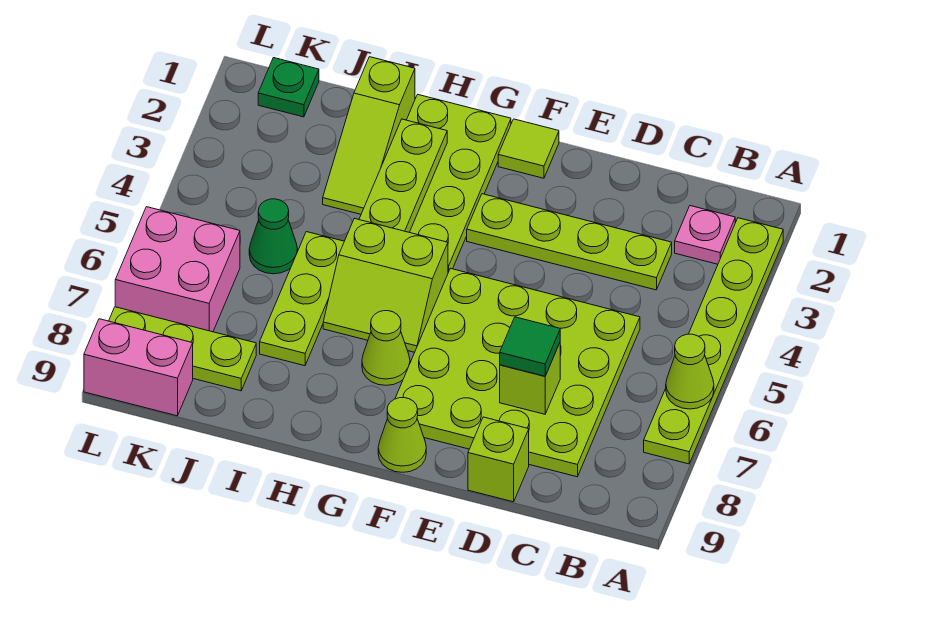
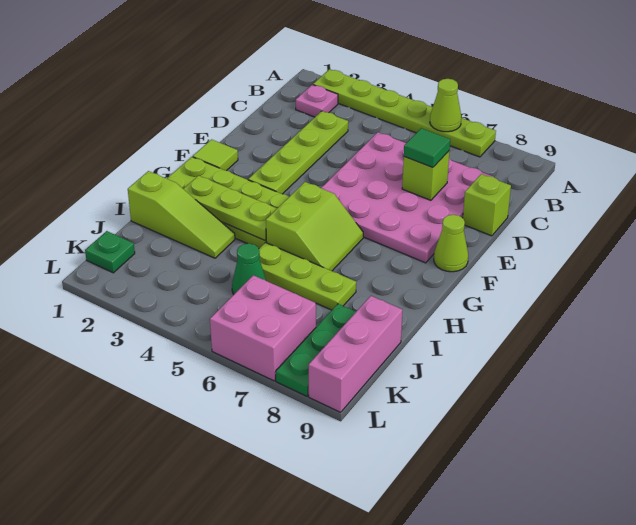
lime plate C5:F8 level 1 -> pink plate C5:F8 level 1
lime cone G7 level 1 -> none
lime plate J8:L8 level 1 -> green plate J8:L8 level 1
pink brick K9:L9 level 1 -> pink brick J9:L9 level 1

